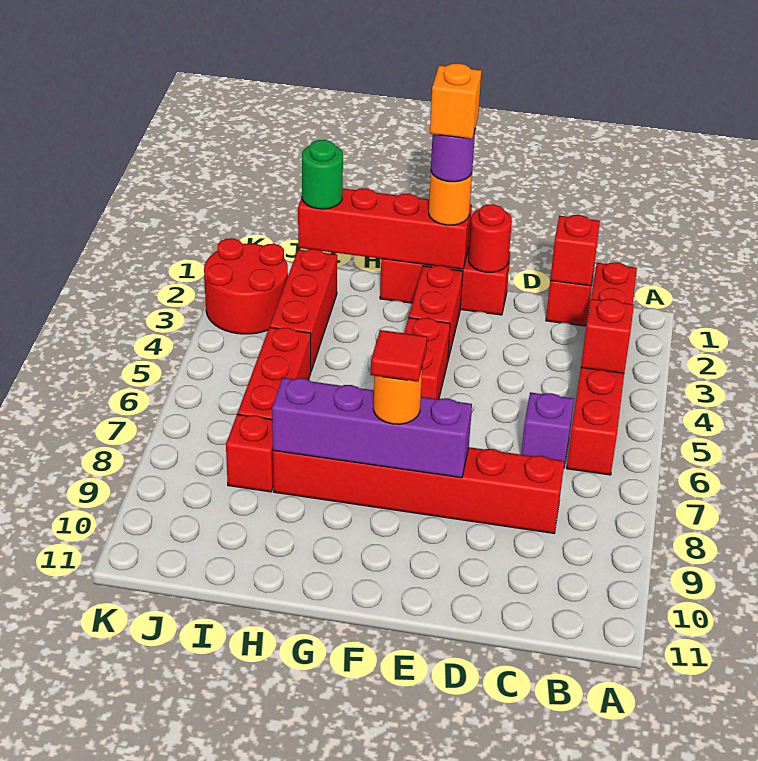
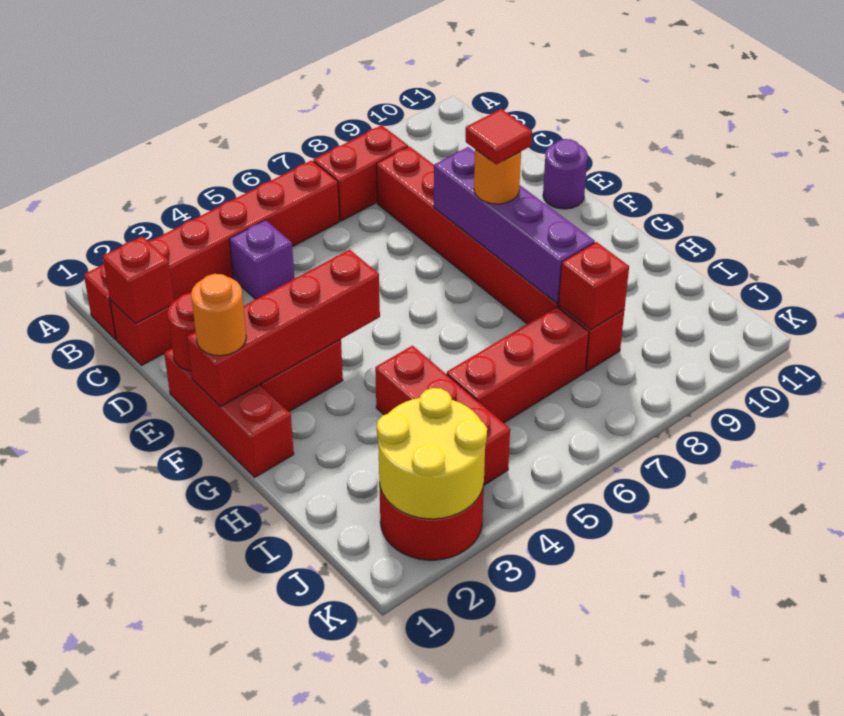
red brick B4 level 2 -> red brick I8 level 2
purple brick C6 level 1 -> purple brick C4 level 1
red brick F1:I1 level 2 -> red brick F1:F4 level 2
purple round brick F1 level 4 -> purple round brick E11 level 1
orange brick F1 level 5 -> none
red brick F4:F5 level 1 -> red brick B7:B8 level 1
green round brick I1 level 3 -> none
red brick I2:I4 level 1 -> red brick H4:J4 level 1
none -> yellow round brick J2:K3 level 2

